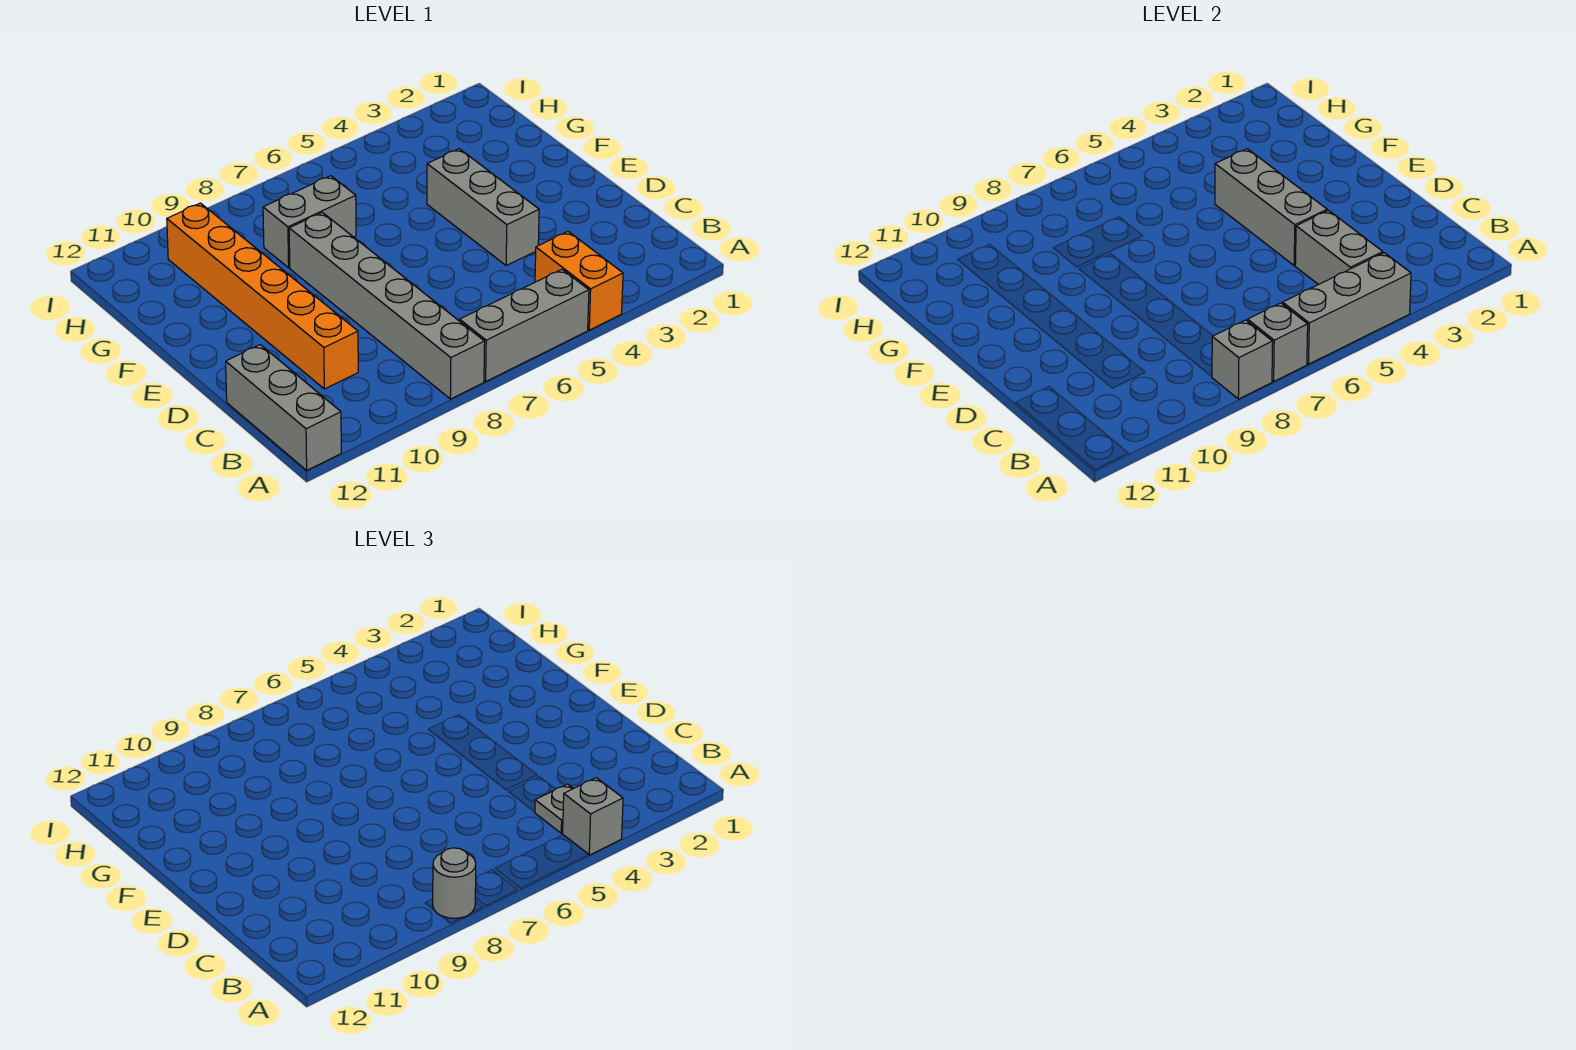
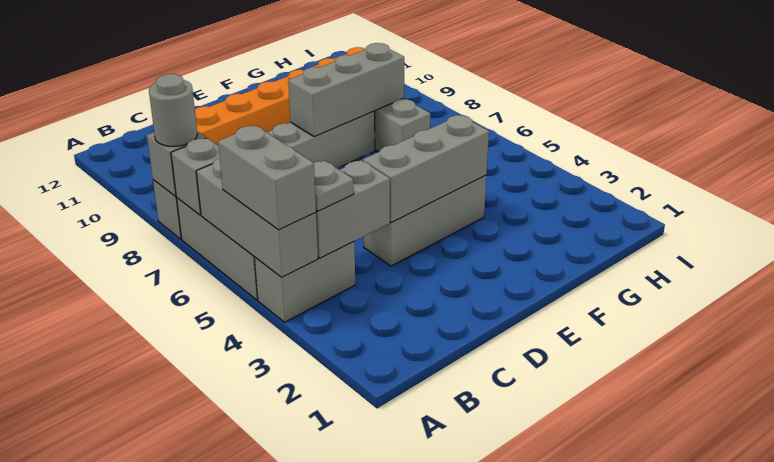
orange brick A4:B4 level 1 -> grey brick A4:B4 level 1
grey brick A4 level 3 -> grey brick A4:A5 level 3
grey brick A12:C12 level 1 -> grey brick E8:G8 level 2

